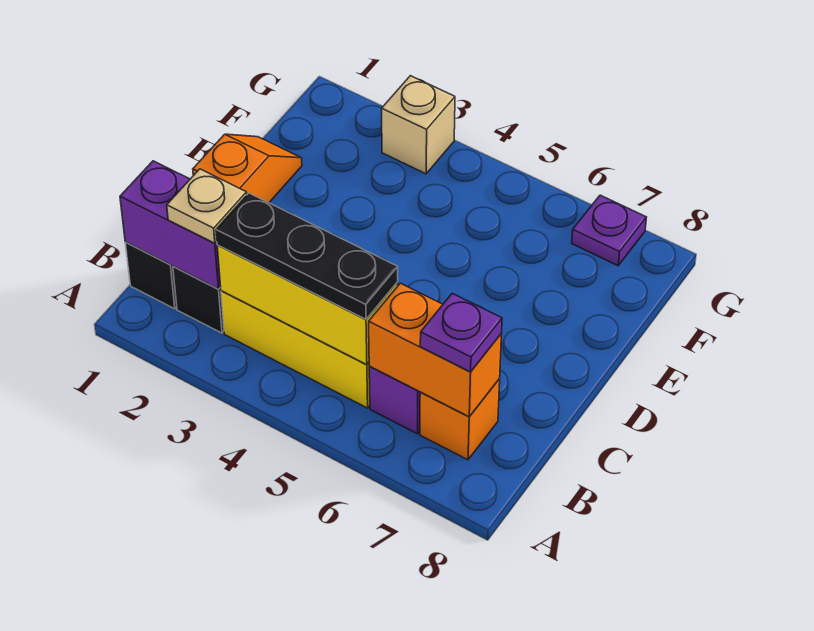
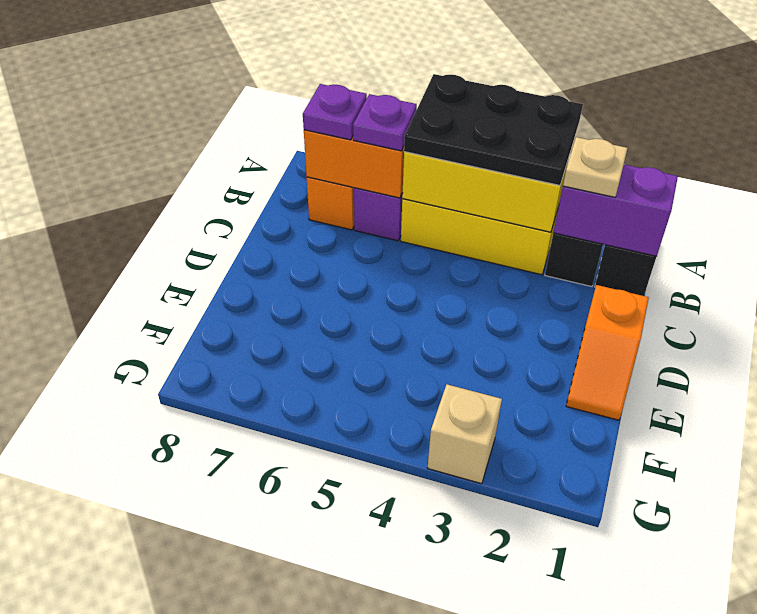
black plate B3:B5 level 3 -> black plate A3:B5 level 3
purple plate G7 level 1 -> purple plate B6 level 3

